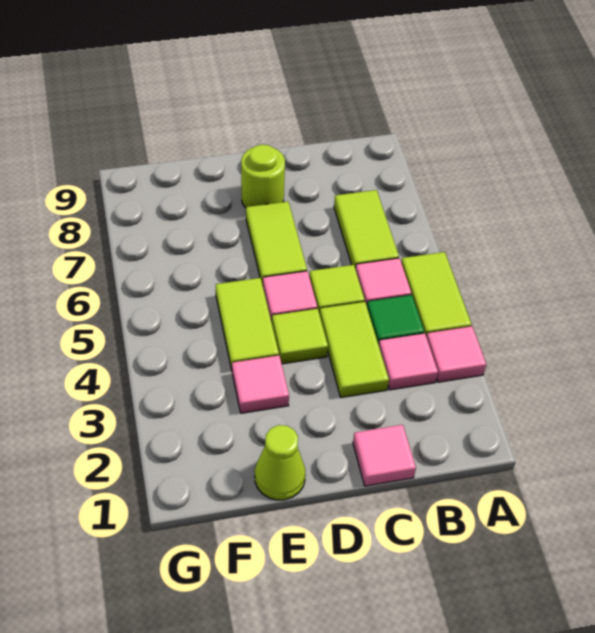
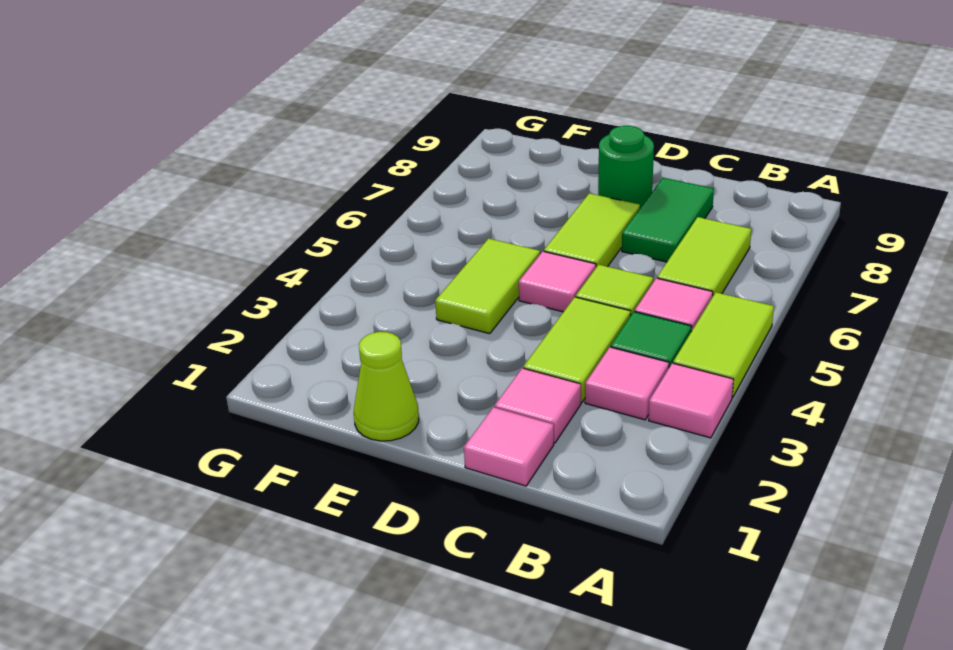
none -> green tile C7:C8 level 1
lime tile D4 level 1 -> none
lime round brick D8 level 1 -> green round brick D8 level 1
pink tile E3 level 1 -> pink tile C2 level 1

